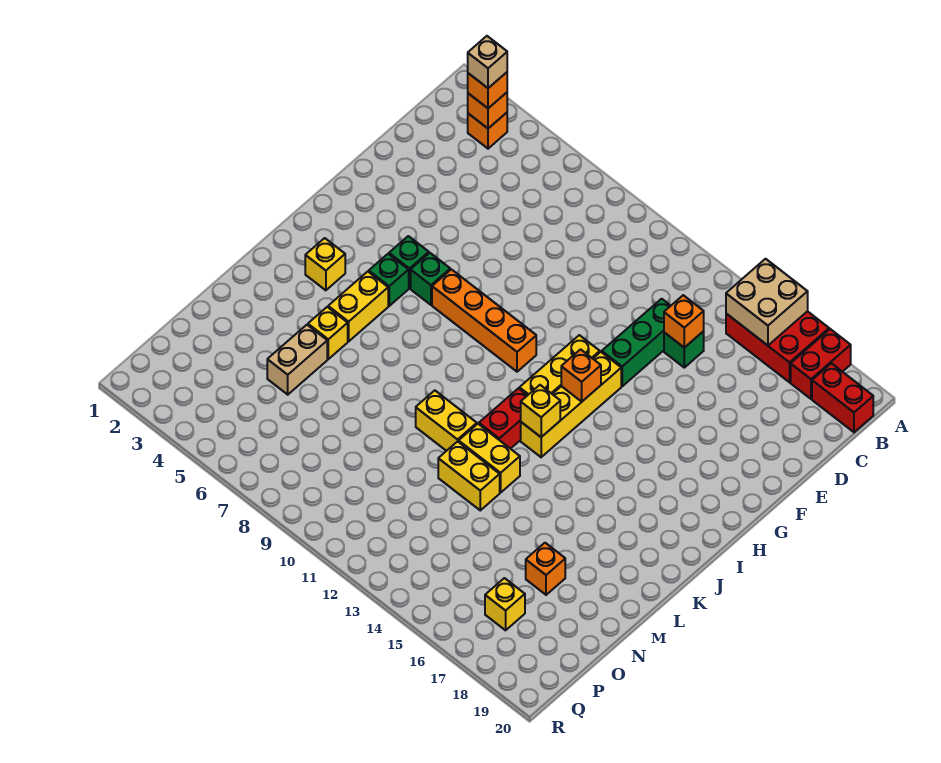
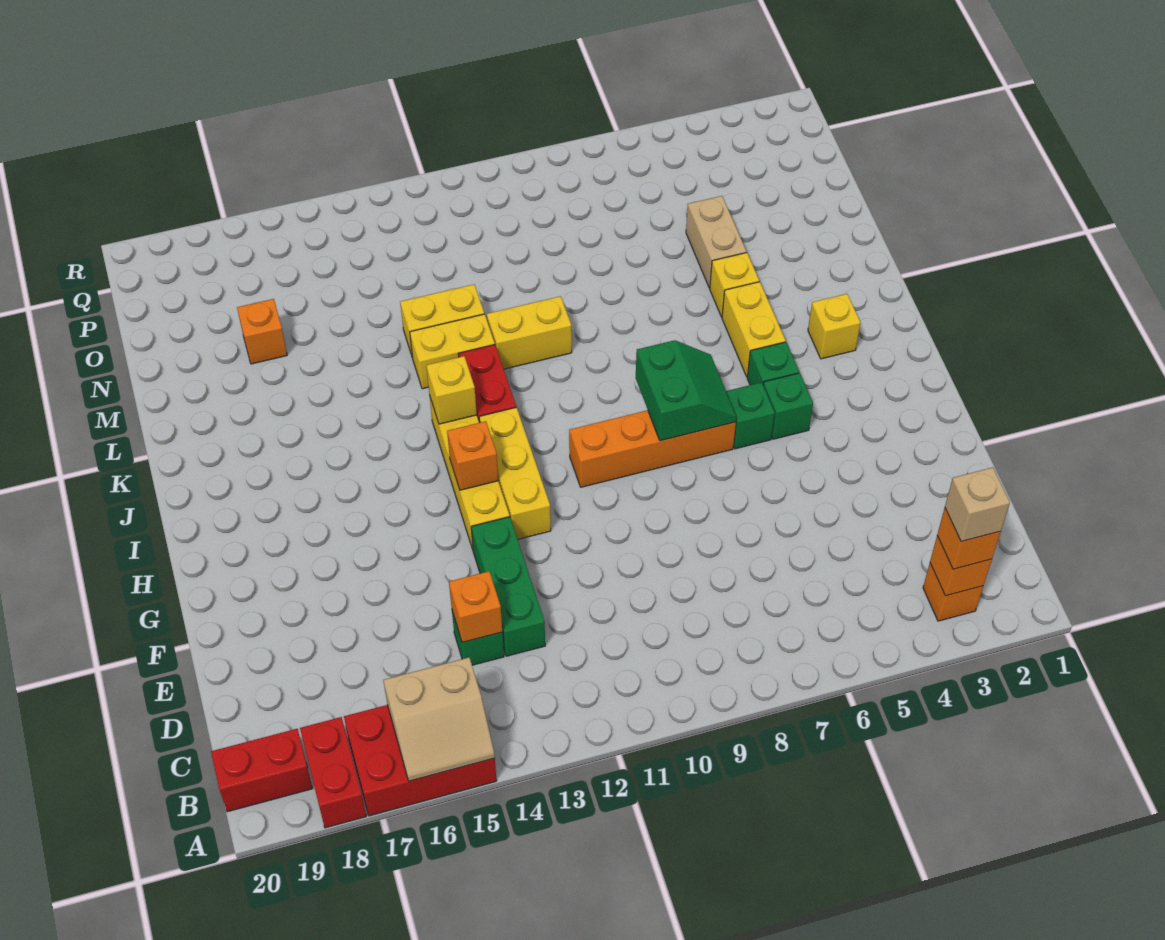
tan brick A15:B16 level 2 -> tan slope A15:B16 level 2 top B
none -> green slope H7:I8 level 2 top 8
yellow brick P17 level 1 -> none

